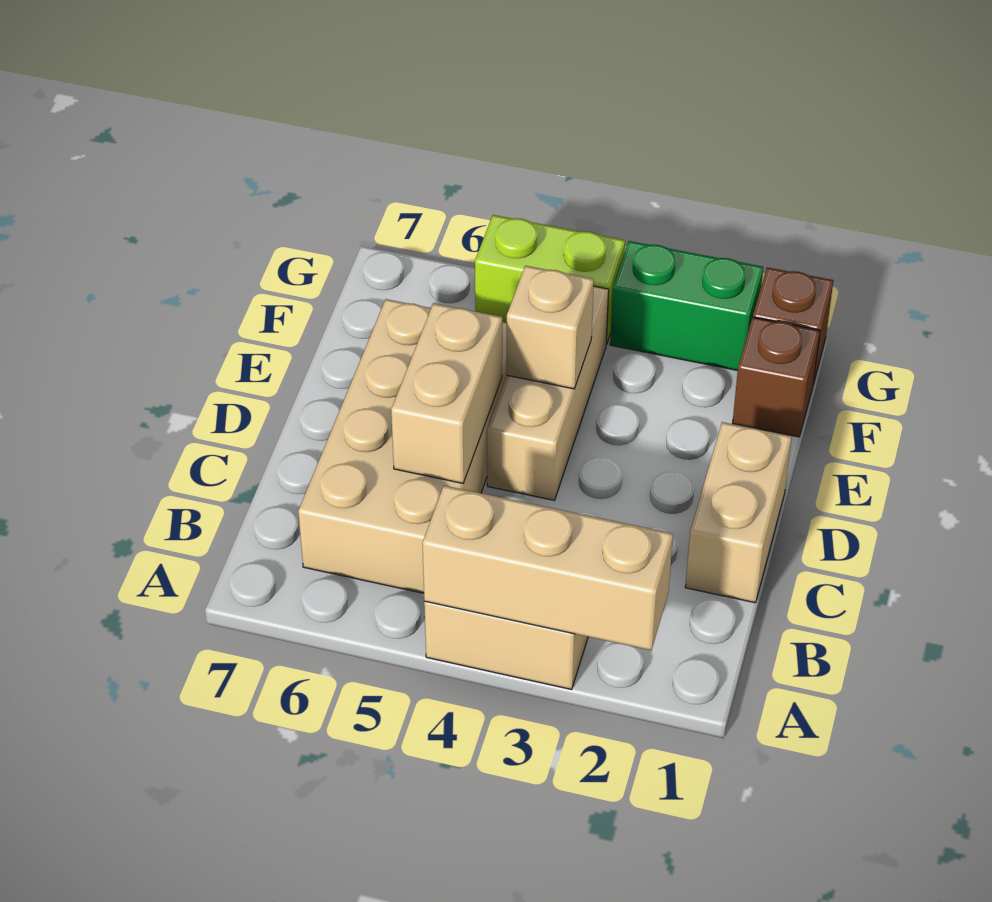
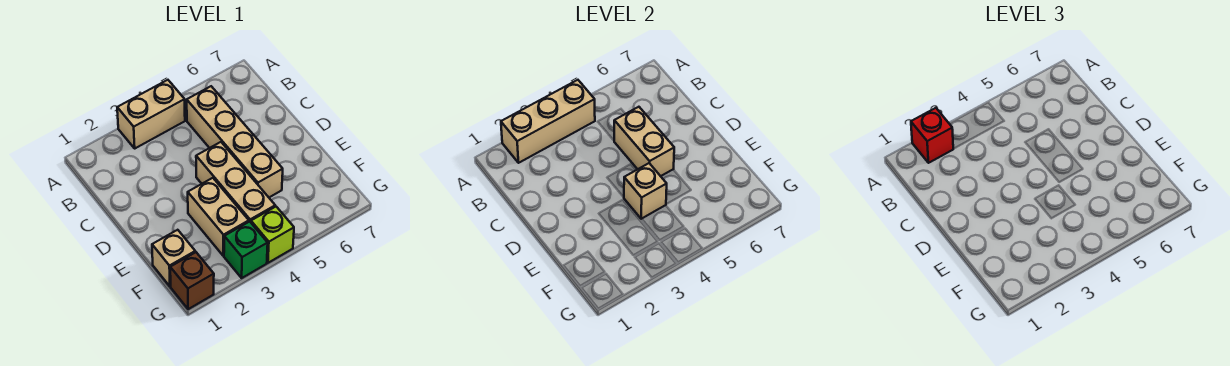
none -> red brick A2 level 3
tan brick B5:E6 level 1 -> tan brick B5:E5 level 1
tan brick C1:D1 level 1 -> tan brick E3:F3 level 1
brown brick F1 level 1 -> tan brick F1 level 1
green brick G2:G3 level 1 -> green brick G3 level 1
lime brick G4:G5 level 1 -> lime brick G4 level 1

